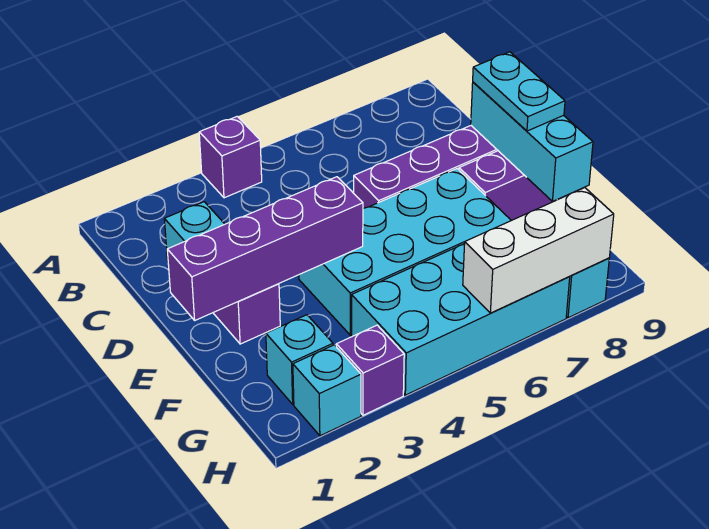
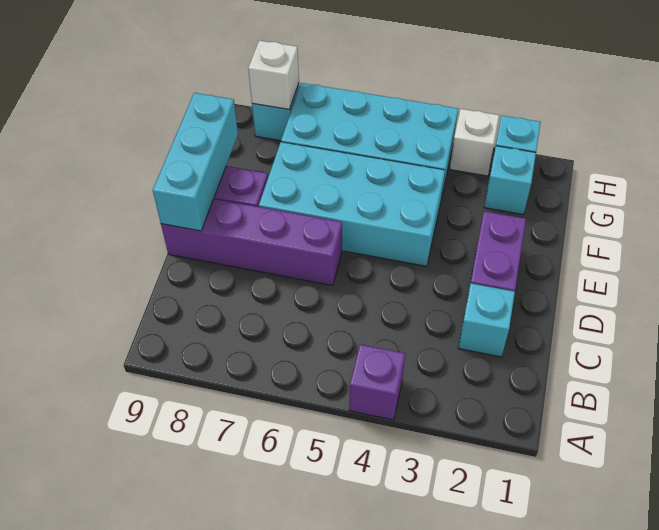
cyan plate D9:E9 level 3 -> none
purple brick E1:E4 level 2 -> none
purple brick H3 level 1 -> white brick H3 level 1
white brick H6:H8 level 2 -> white brick H8 level 2

